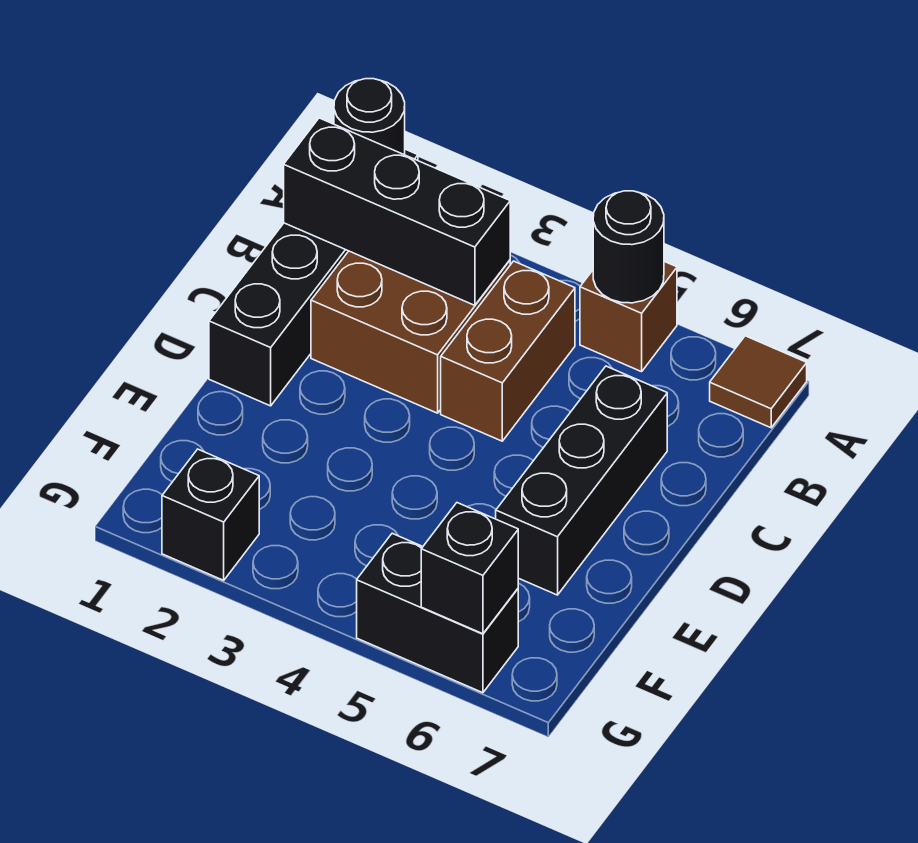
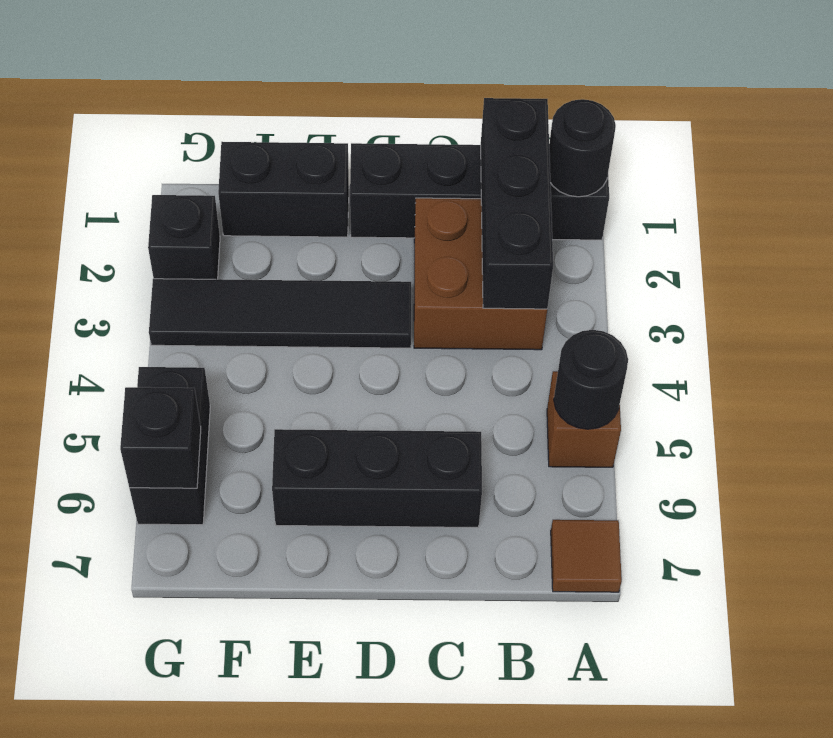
brown brick B4:C4 level 1 -> none
none -> black tile D3:G3 level 1
none -> black brick E1:F1 level 1

